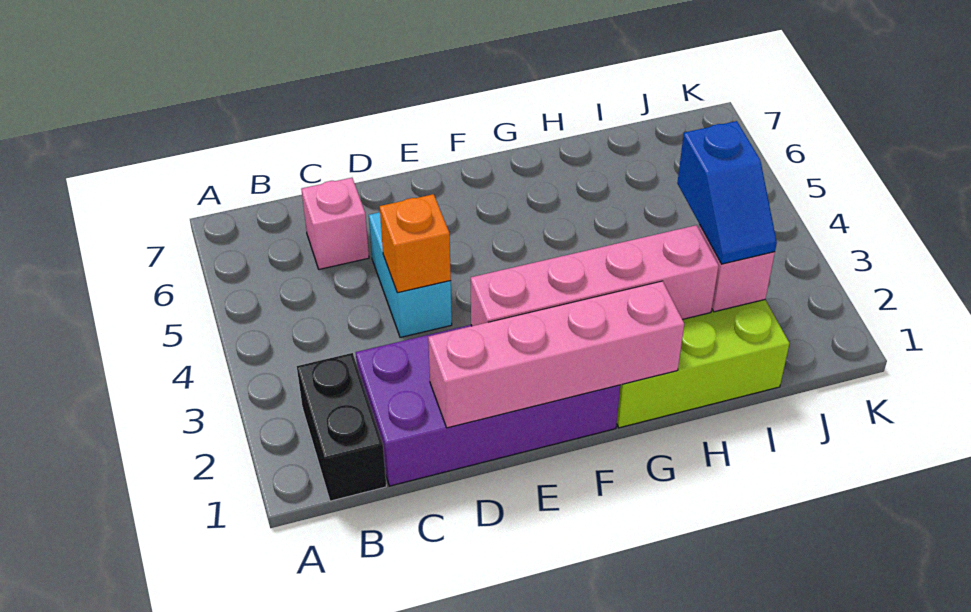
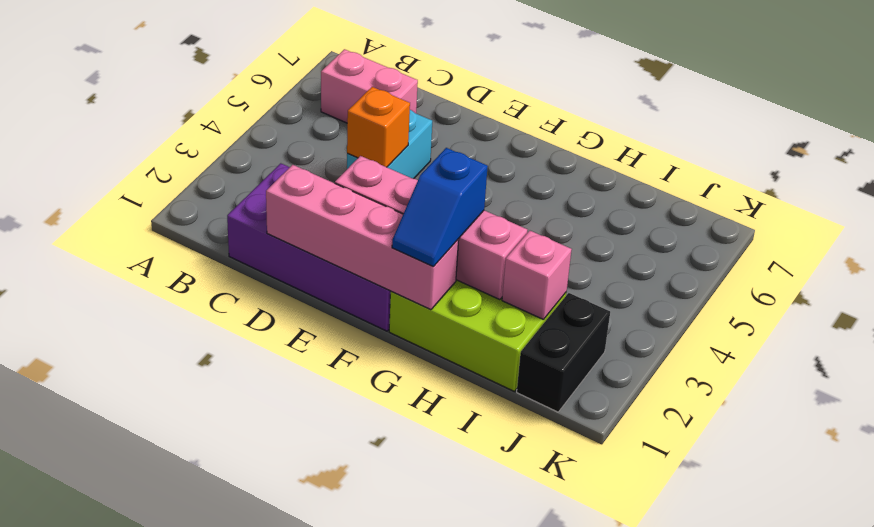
black brick B1:B2 level 1 -> black brick J1:J2 level 1
pink brick C6 level 1 -> pink brick B6:C6 level 1
blue slope I2:I3 level 3 top 3 -> blue slope G1:G2 level 3 top 2

